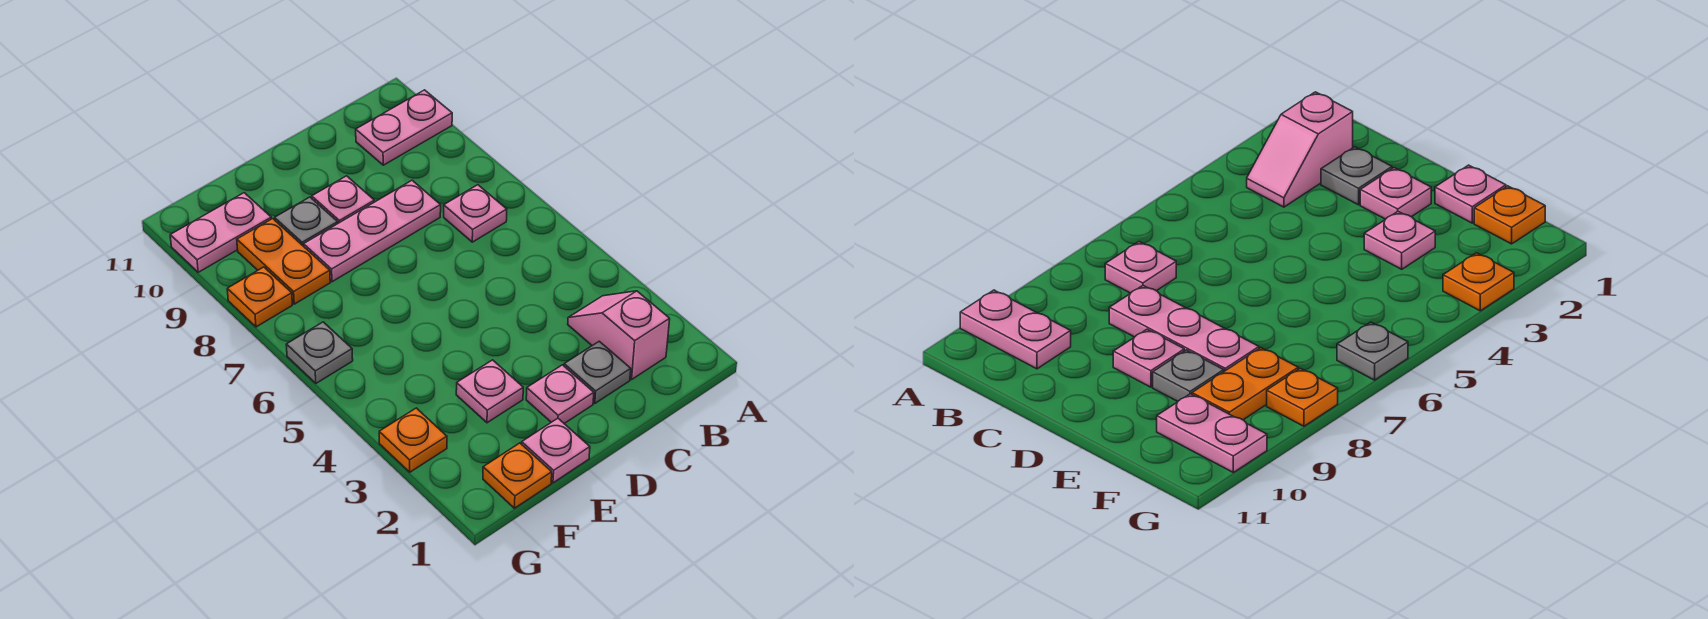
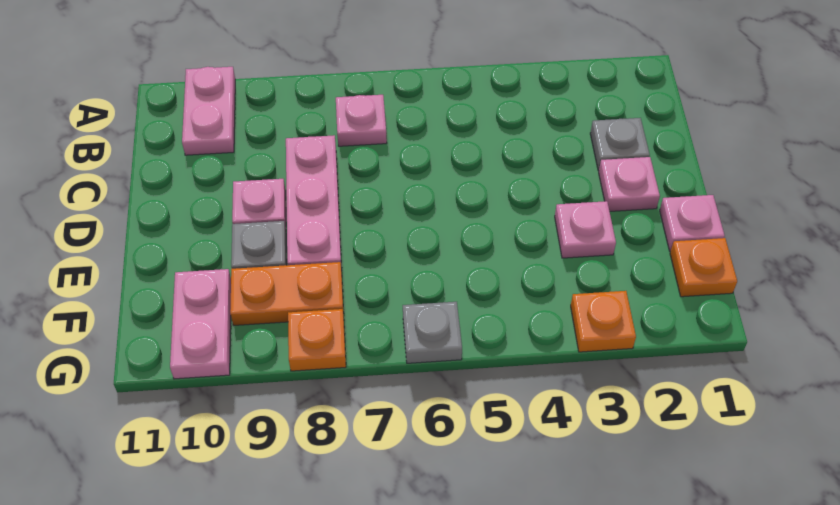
pink slope B2:B3 level 1 top 2 -> none

